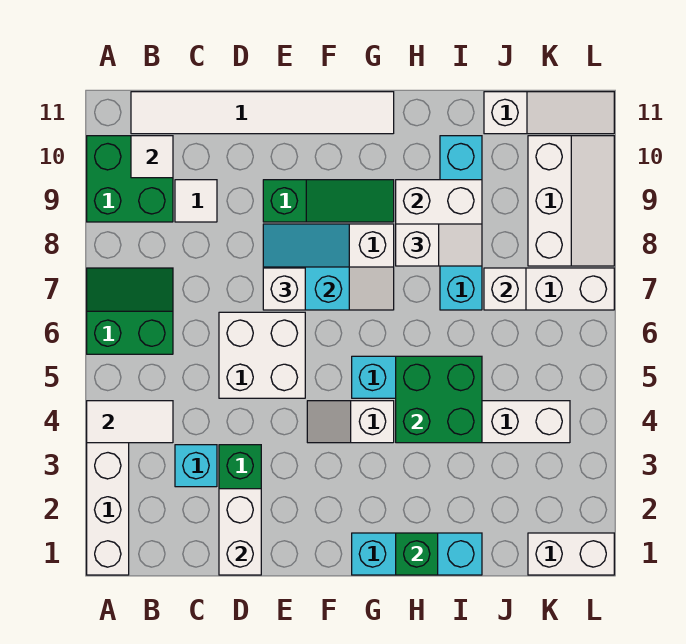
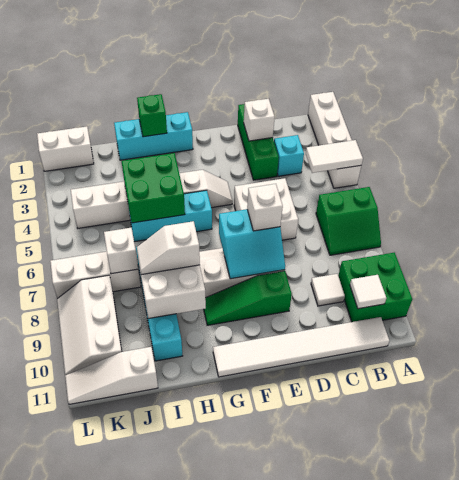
white brick D1:D2 level 2 -> white brick D2 level 2

